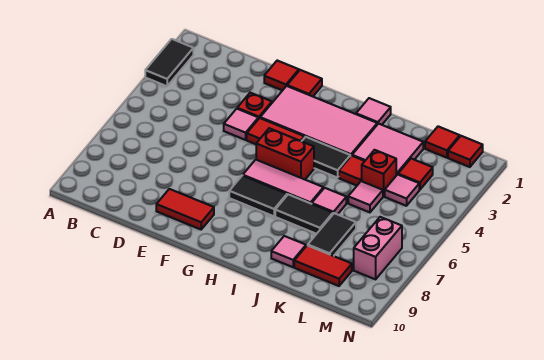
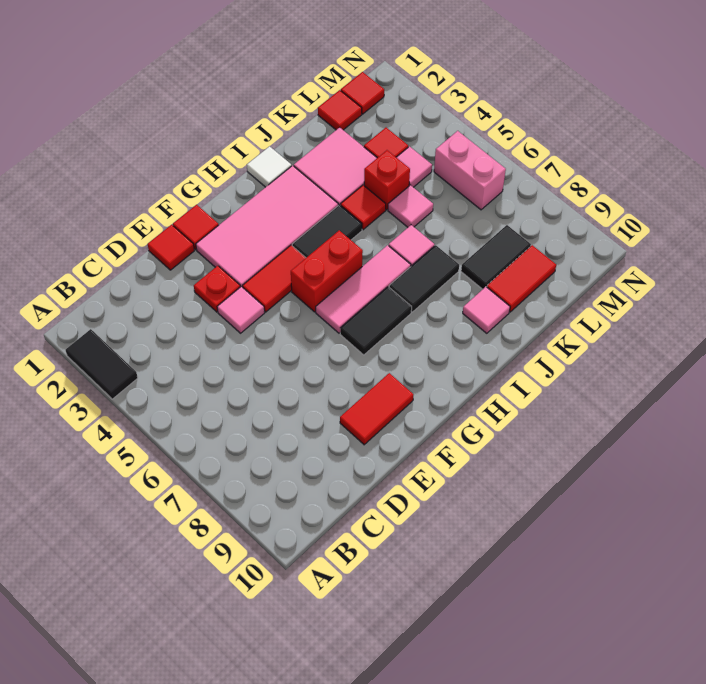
pink tile I1 level 1 -> white tile I1 level 1
black tile K7:K8 level 1 -> black tile K8:L8 level 1
pink brick M7:M8 level 1 -> pink brick M5:M6 level 1

